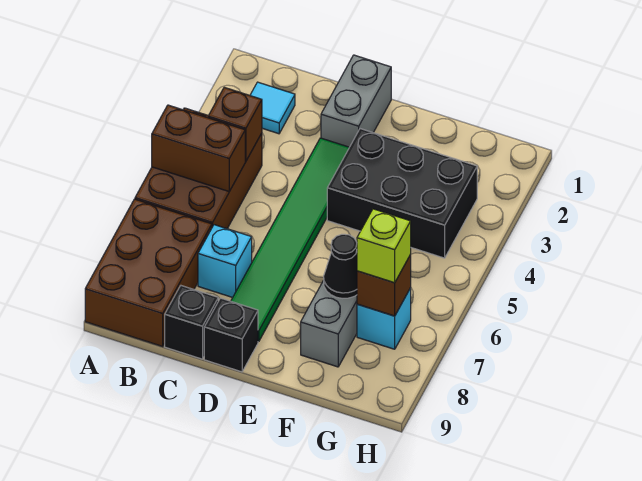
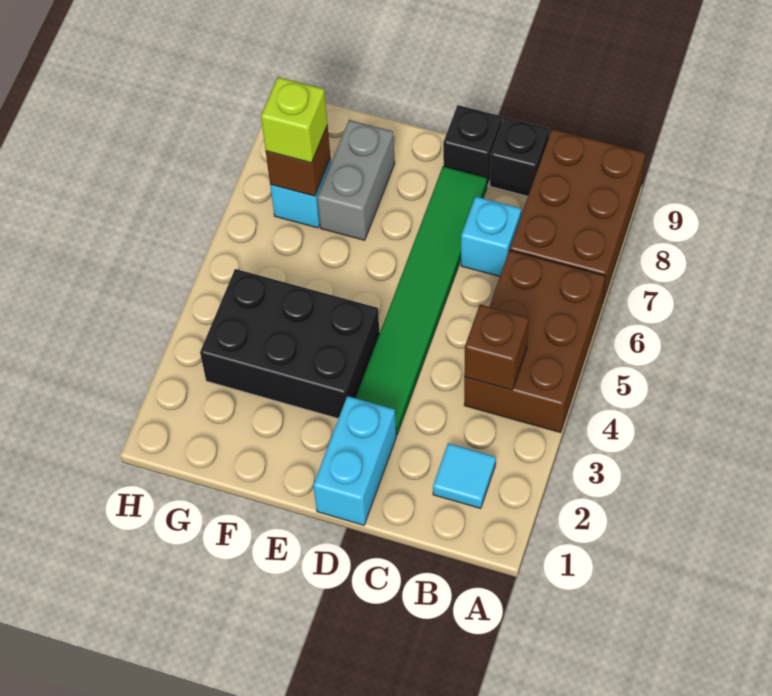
brown brick A5:B5 level 2 -> none
grey brick D1:D2 level 1 -> cyan brick D1:D2 level 1
black cone F7 level 2 -> none

